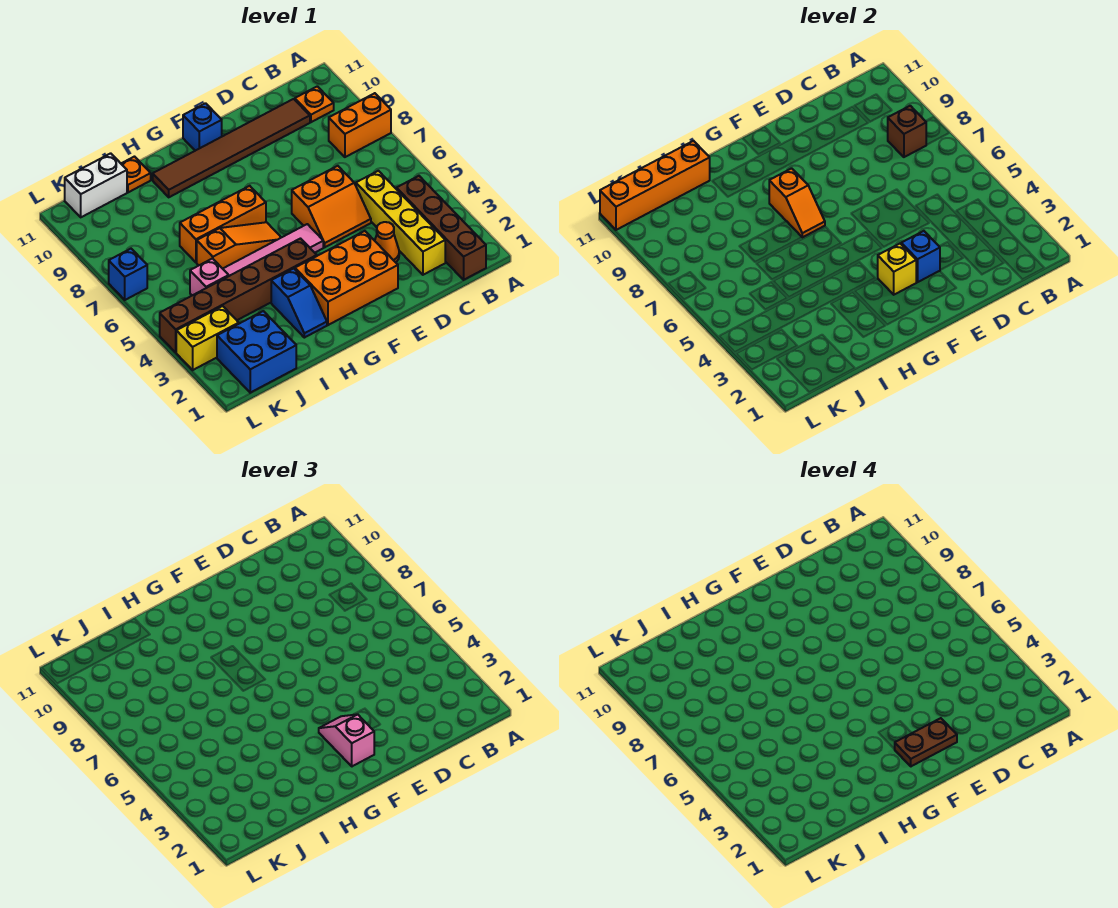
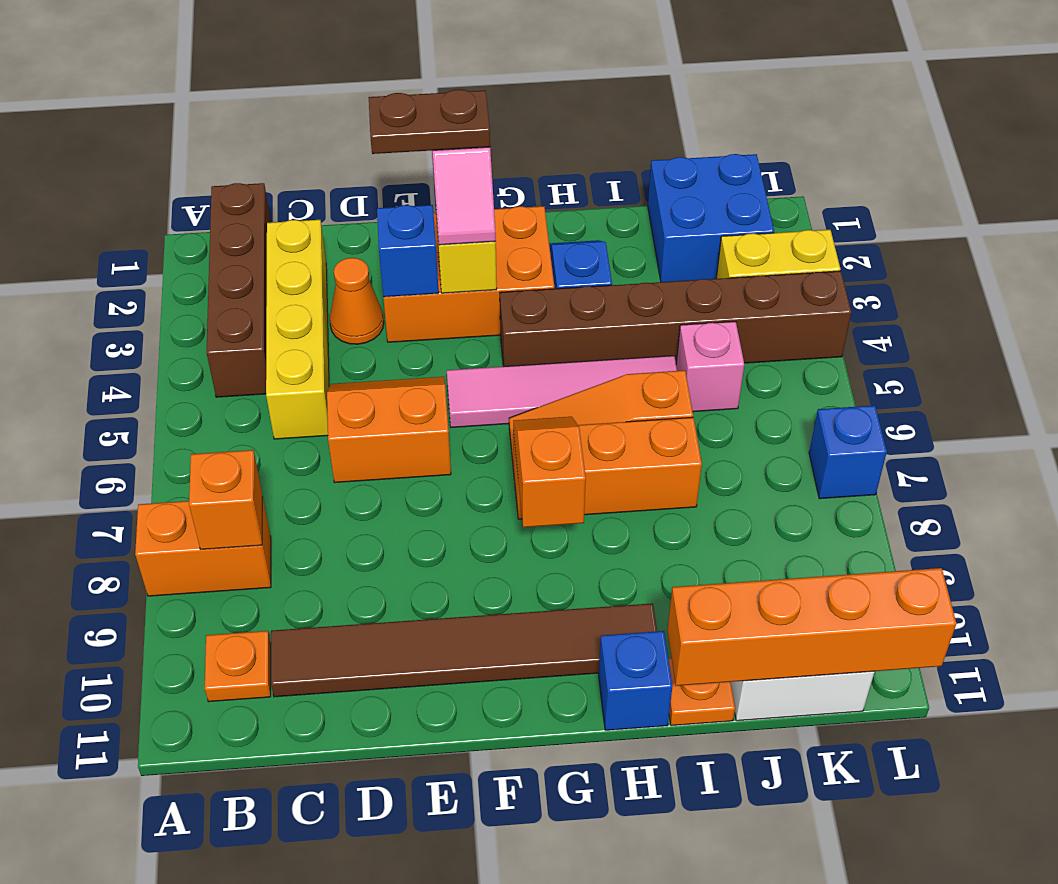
brown brick B8 level 2 -> orange brick B8 level 2
blue brick F11 level 1 -> blue brick H11 level 1

